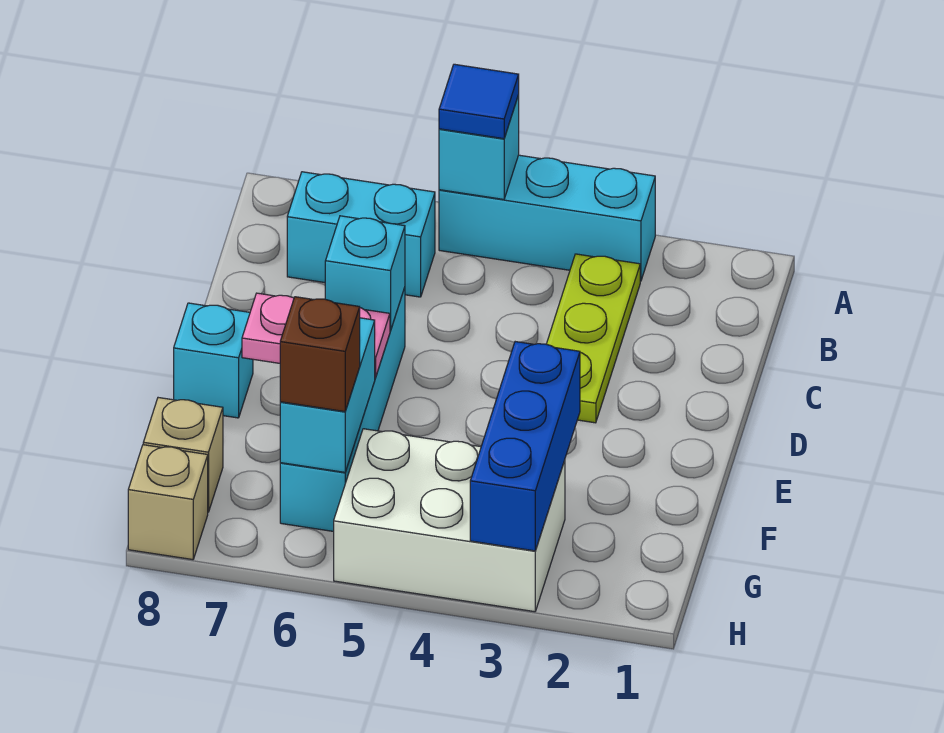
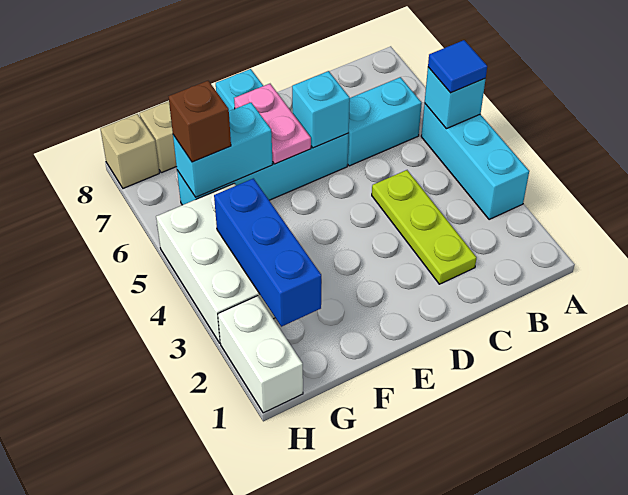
lime plate B3:D3 level 1 -> lime plate C2:C4 level 1
cyan brick B6:B7 level 1 -> cyan brick B6:C6 level 1
blue brick F3:H3 level 2 -> blue brick G2:G4 level 2
none -> white brick H1:H2 level 1

